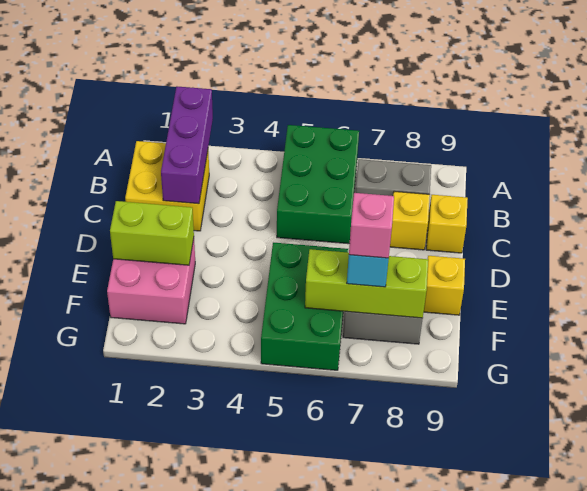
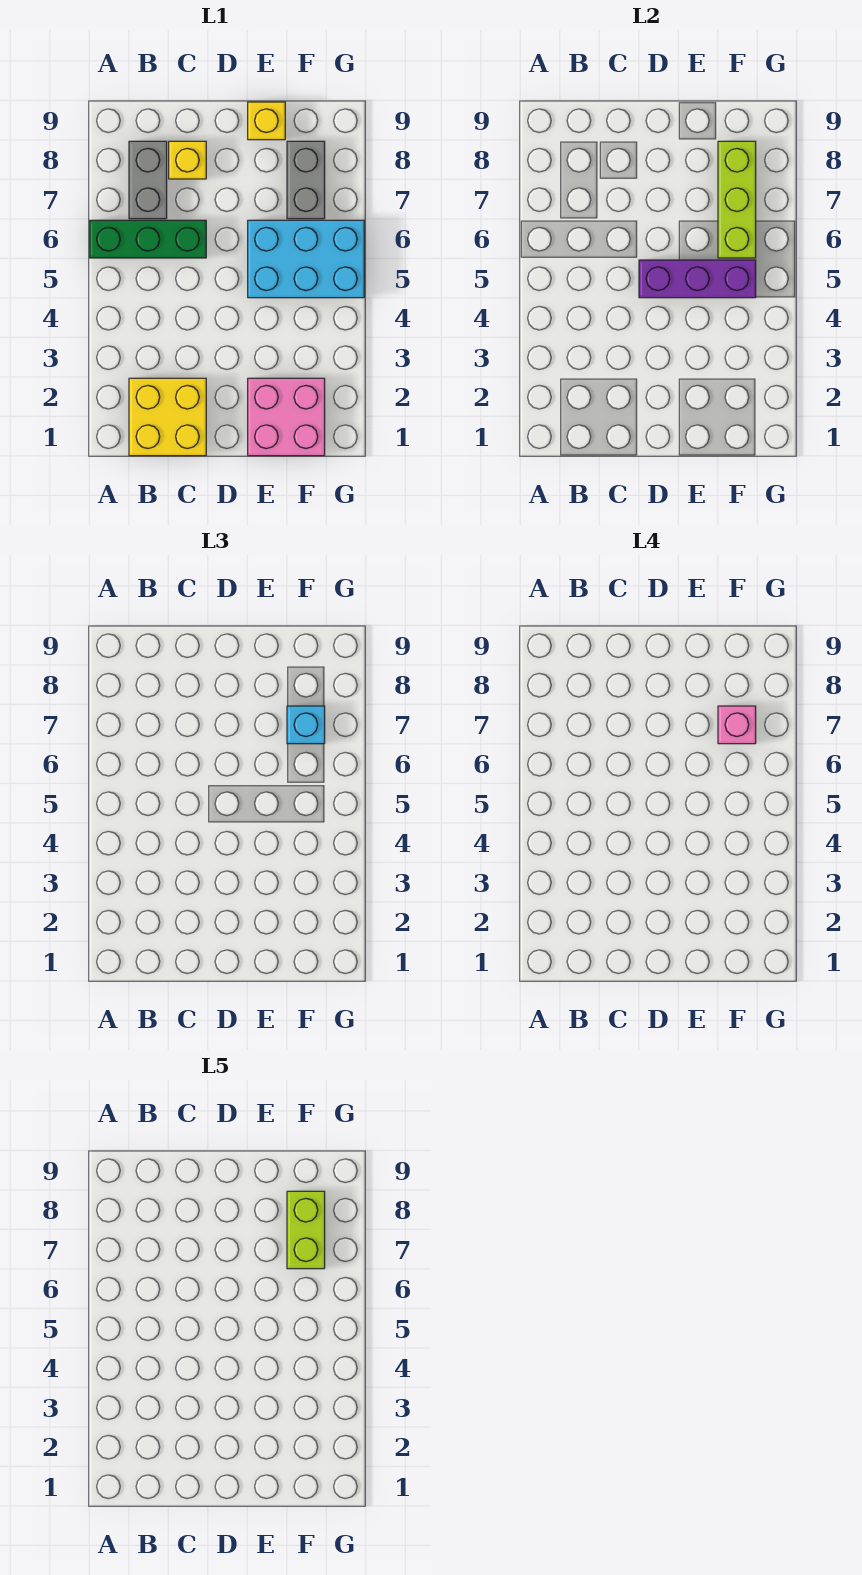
purple brick A2:C2 level 2 -> purple brick D5:F5 level 2
green brick A5:C6 level 1 -> green brick A6:C6 level 1
yellow brick C9 level 1 -> none
lime brick E1:E2 level 2 -> lime brick F7:F8 level 5
green brick E5:G6 level 1 -> cyan brick E5:G6 level 1

